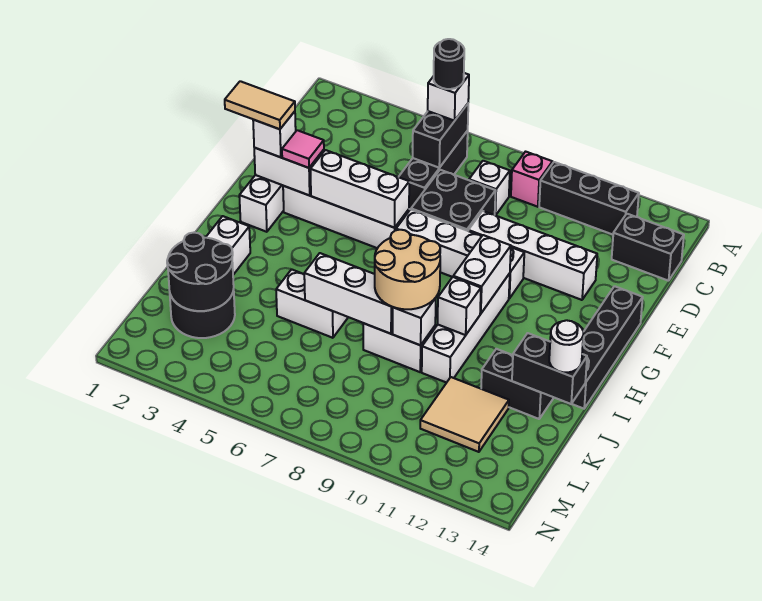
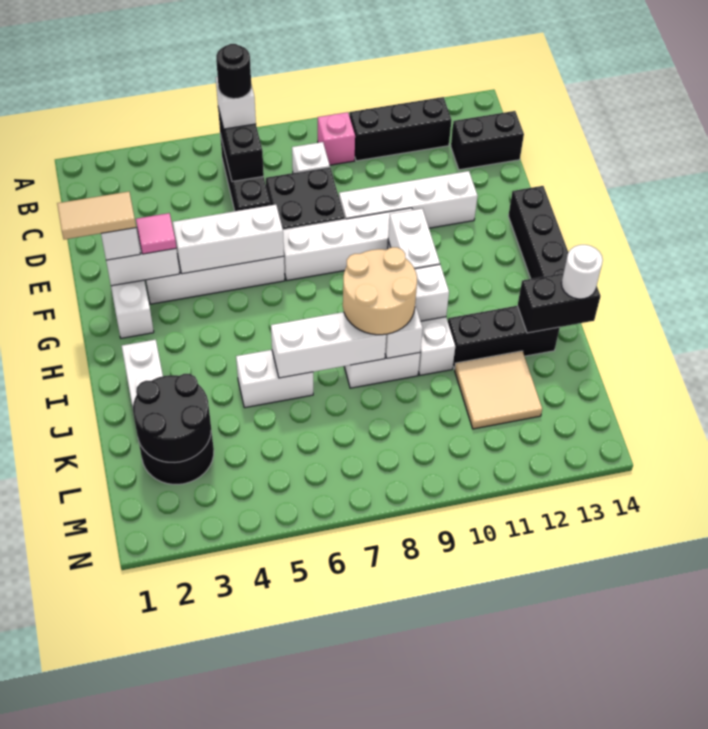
black brick J12:J13 level 1 -> black brick J11:J13 level 1

